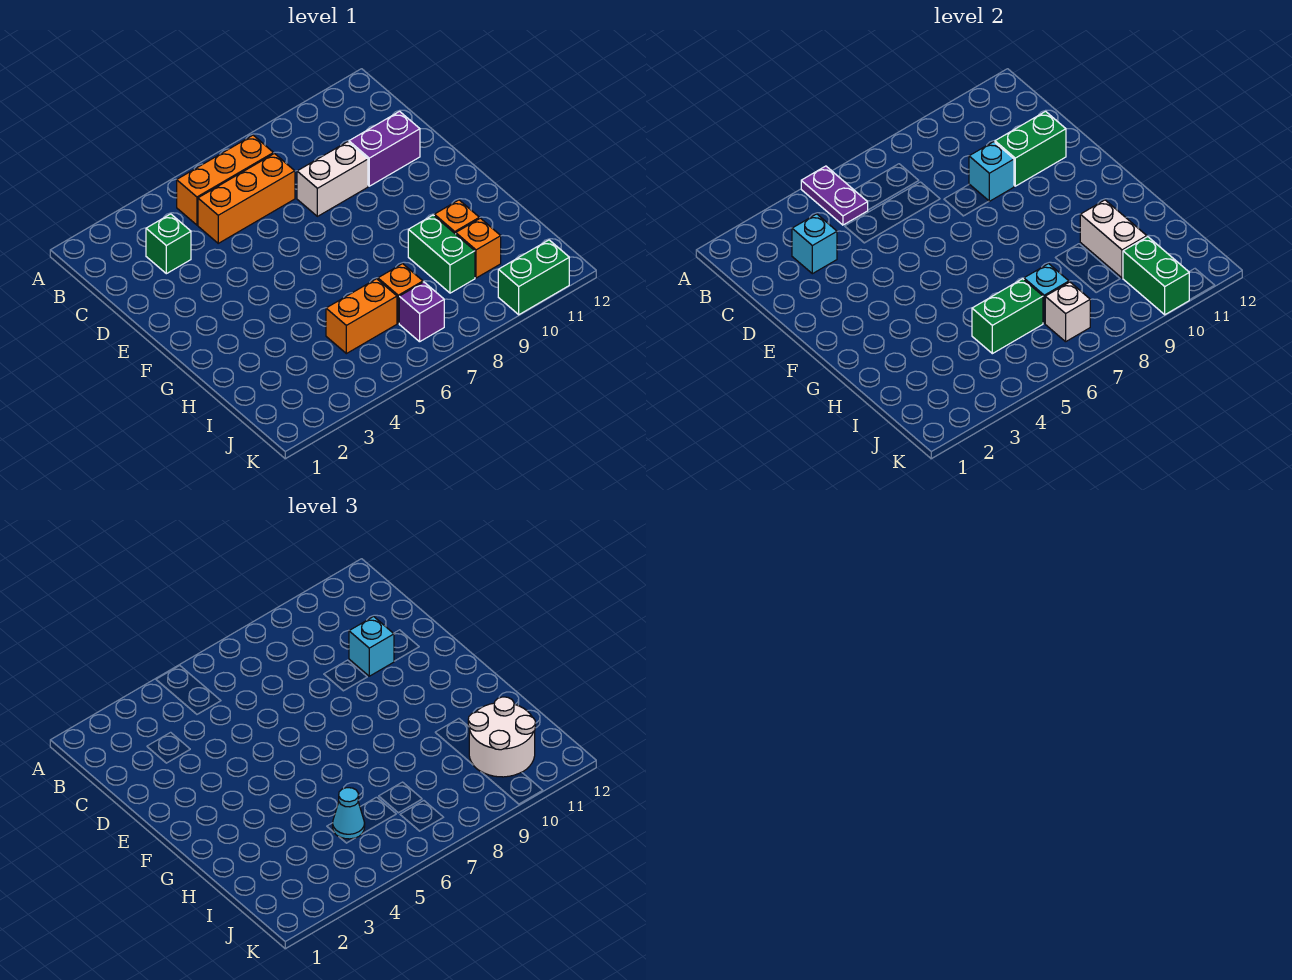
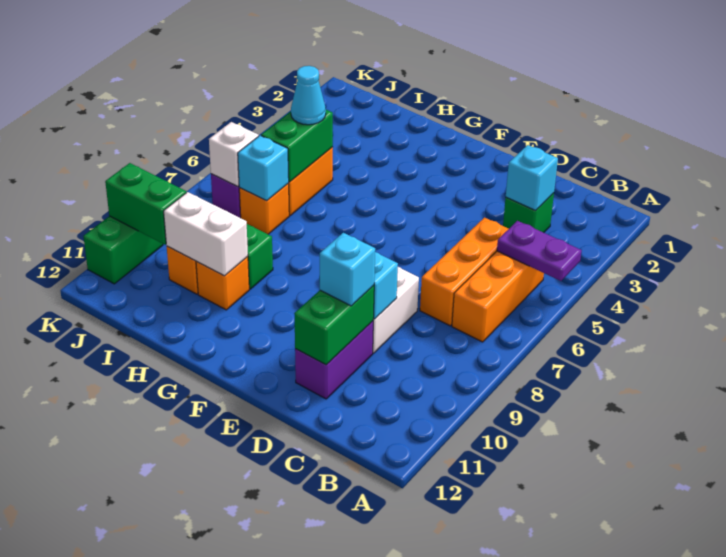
white round brick I10:J11 level 3 -> none

